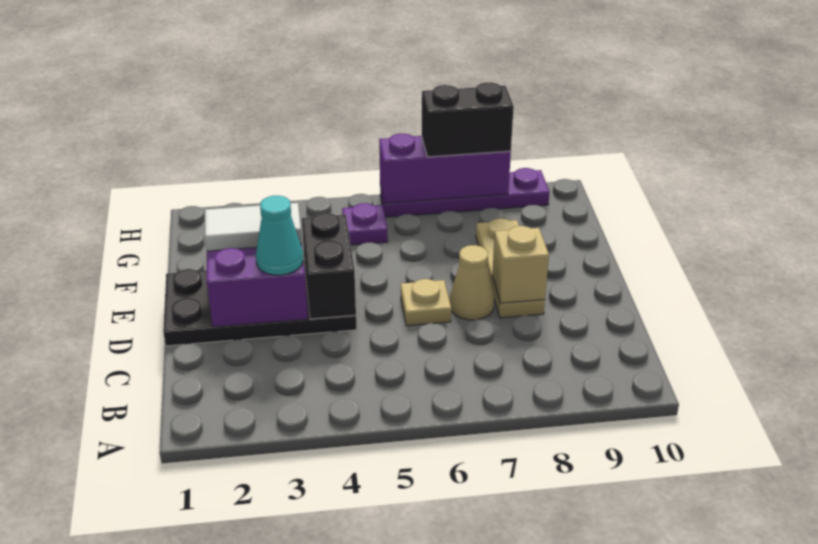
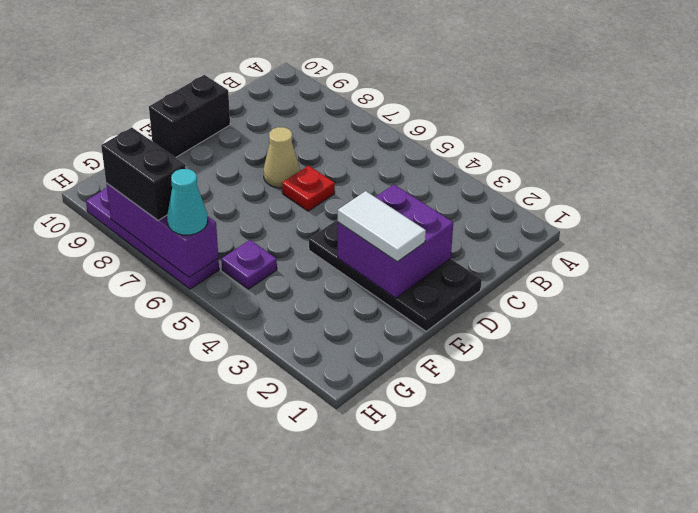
cyan cone D3 level 3 -> cyan cone H6 level 3
black brick D4:E4 level 2 -> black brick D10:E10 level 1
tan plate D6 level 1 -> red plate D6 level 1
tan plate D8:F8 level 1 -> none
tan brick D8 level 2 -> none

